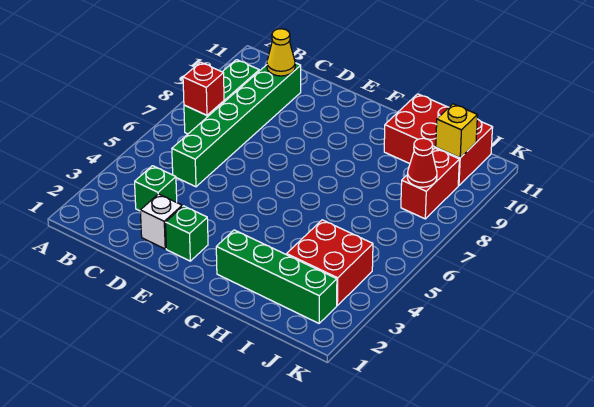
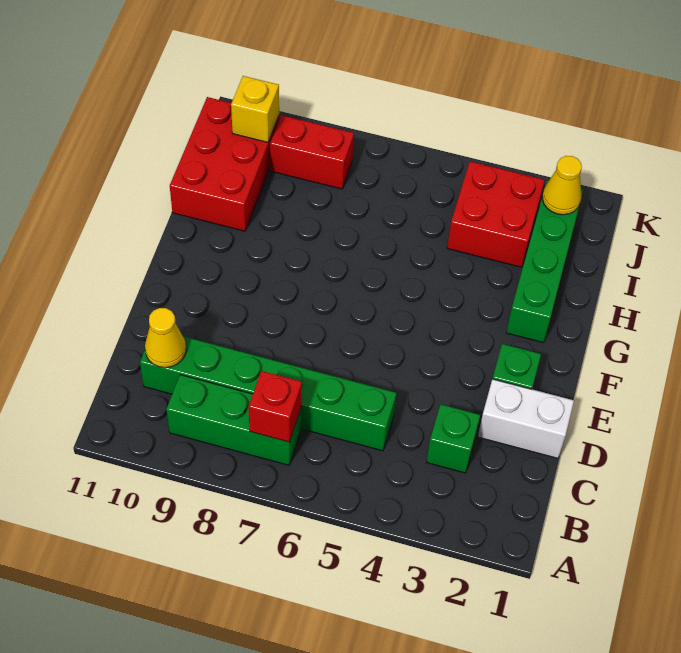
white brick D2 level 1 -> white brick D1:D2 level 1
none -> yellow cone J2 level 2
red cone J8 level 2 -> none

